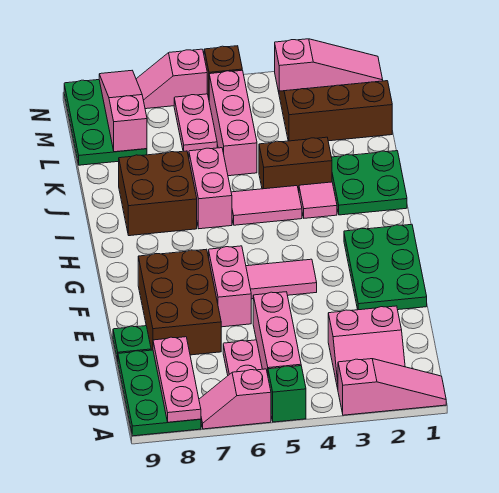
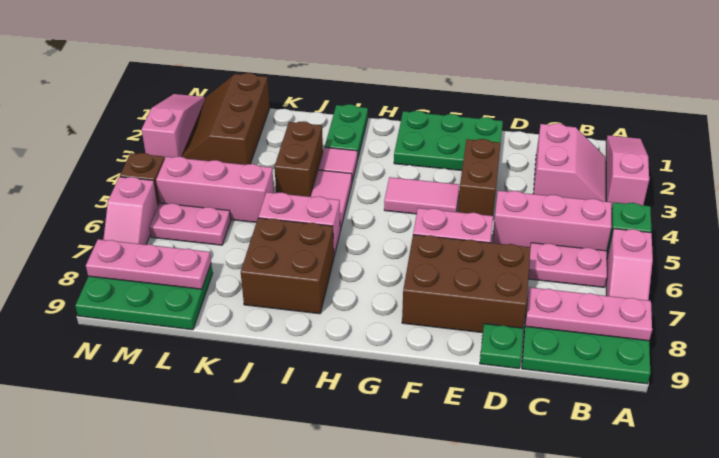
none -> brown brick E3:E4 level 1
pink tile F4:F5 level 1 -> pink tile F4:G4 level 1
green plate I1:J2 level 1 -> green plate I1:I2 level 1
pink slope L8:N8 level 2 top L -> pink plate L8:N8 level 2

